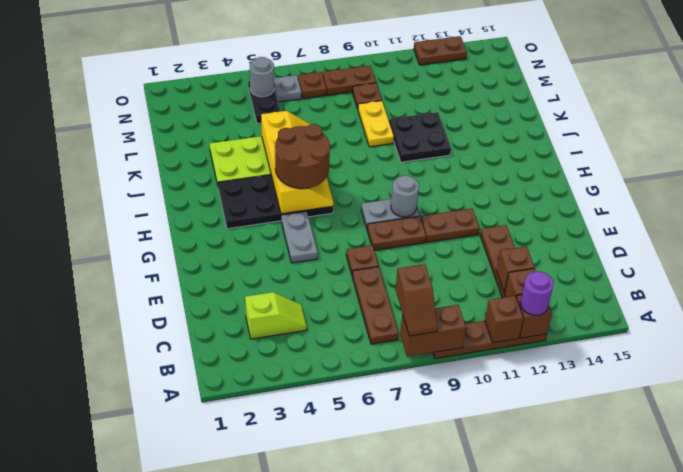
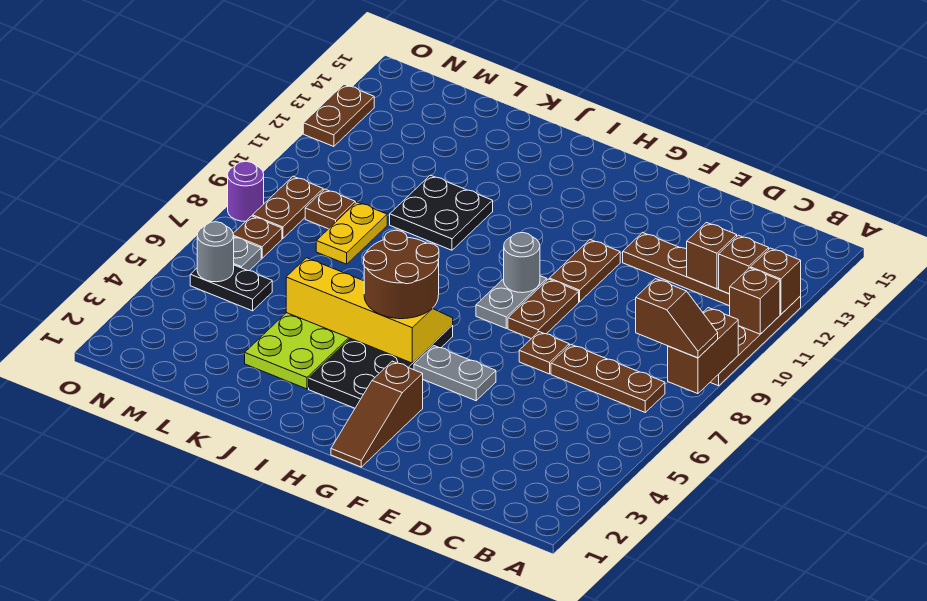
purple round brick A12 level 3 -> purple round brick O8 level 1
lime slope C3:C4 level 1 top 3 -> none
none -> brown slope G1:G3 level 1 top 3
yellow plate K9:L9 level 1 -> yellow plate L8:L9 level 1

